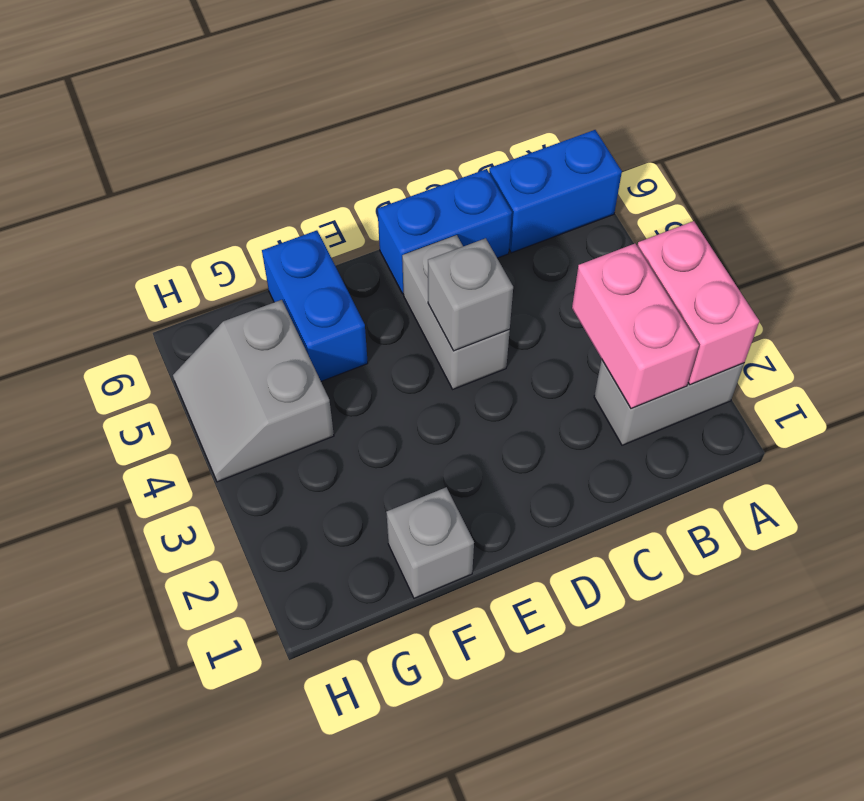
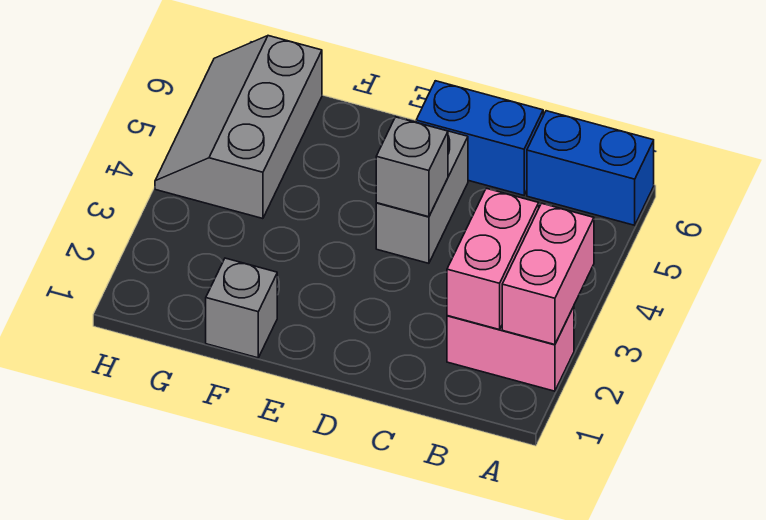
grey brick A2:B2 level 1 -> pink brick A2:B2 level 1
blue brick F5:F6 level 1 -> none
grey slope G4:H5 level 1 top G -> grey slope G4:H6 level 1 top G

